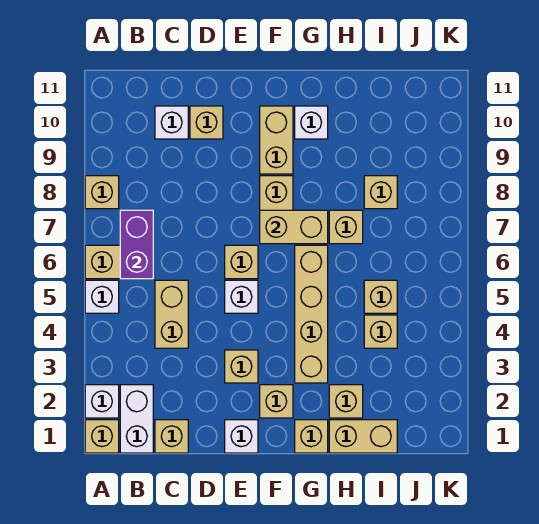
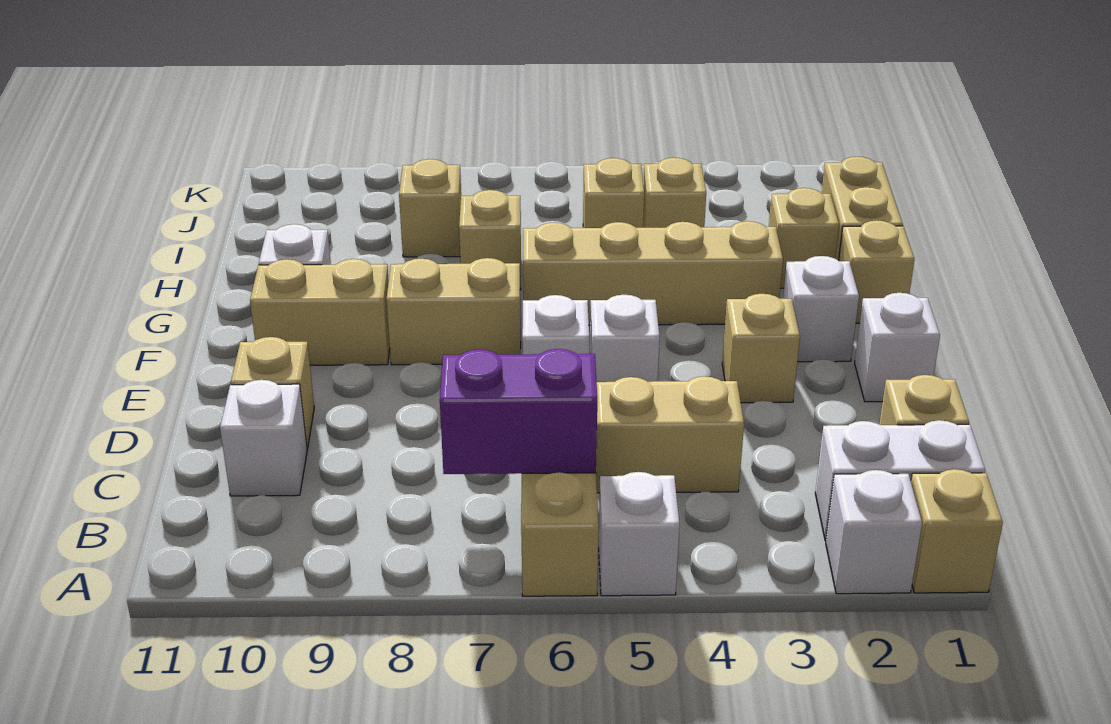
tan brick A8 level 1 -> none
tan brick E6 level 1 -> white brick E6 level 1
tan brick F2 level 1 -> white brick F2 level 1
tan brick F7:G7 level 2 -> none

